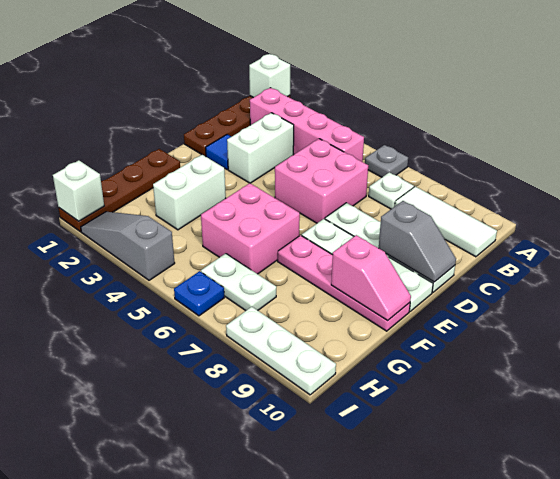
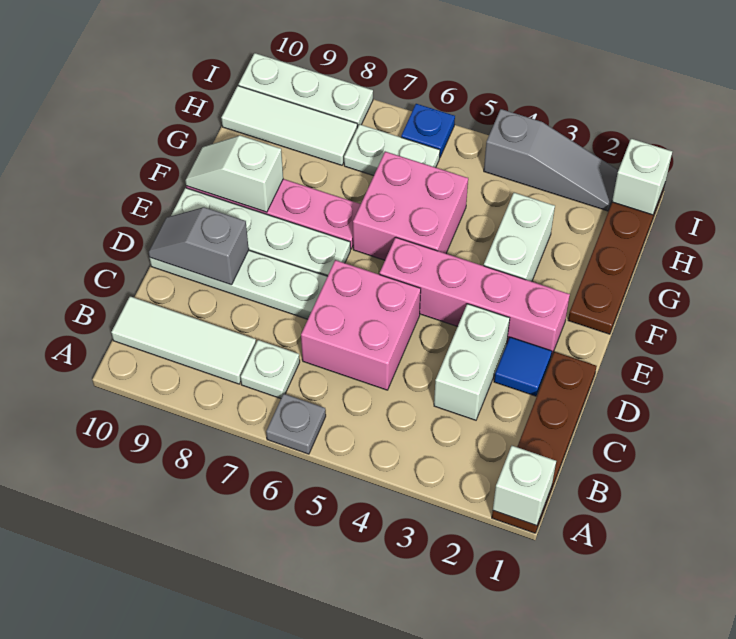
pink brick B2:B5 level 1 -> pink brick E2:E5 level 1
pink slope F9:F10 level 2 top 9 -> white slope F9:F10 level 2 top 9
none -> white tile H8:H10 level 1

